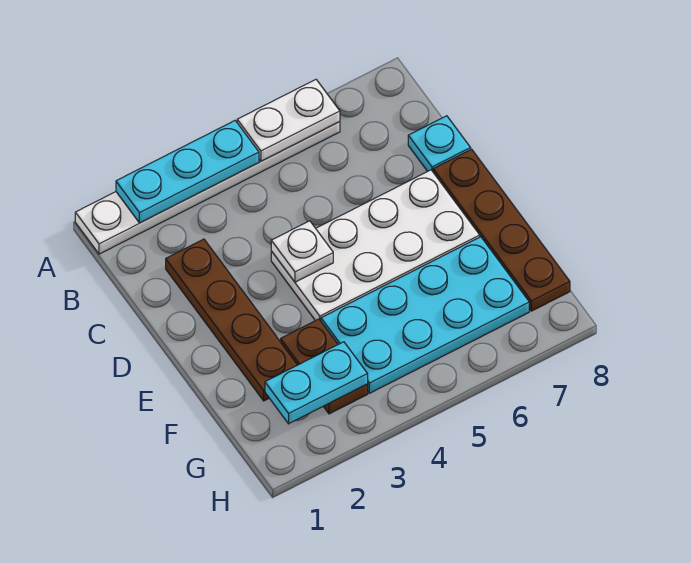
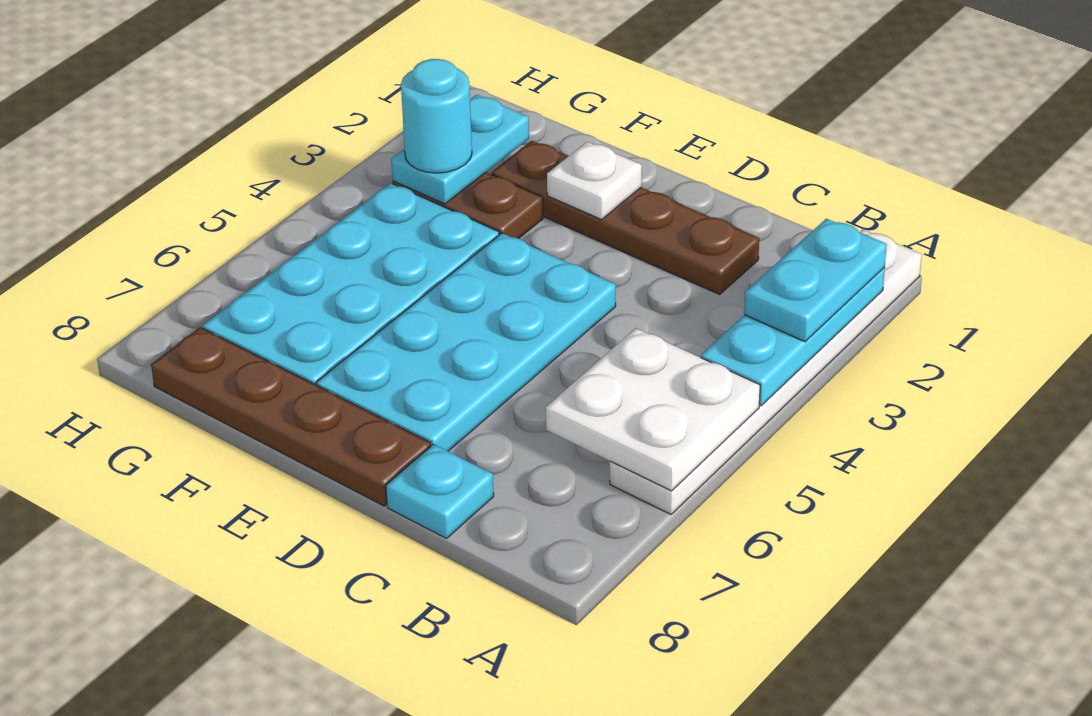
none -> cyan plate A2:A3 level 3
white plate A5:A6 level 2 -> white plate A5:B6 level 2
white plate D4:E7 level 1 -> cyan plate D4:E7 level 1
white plate D4 level 2 -> white plate E2 level 2
none -> cyan round brick G3 level 3

